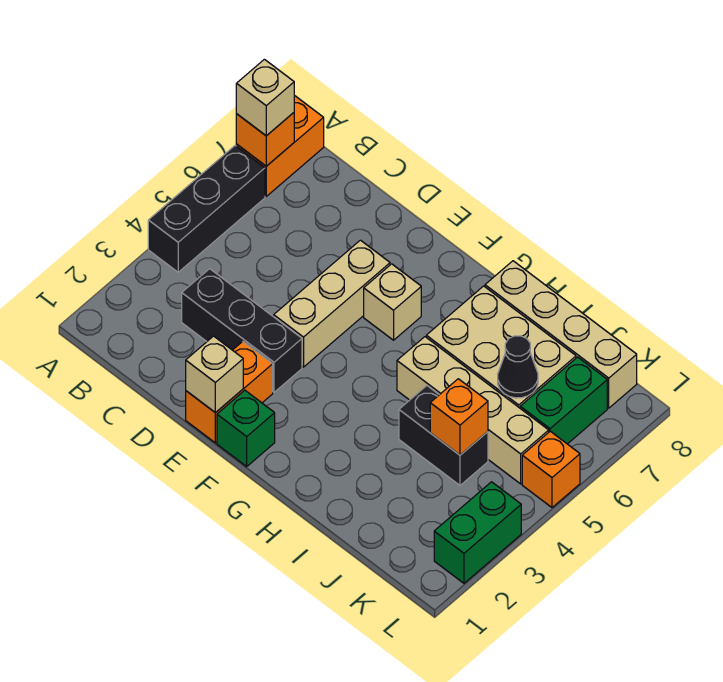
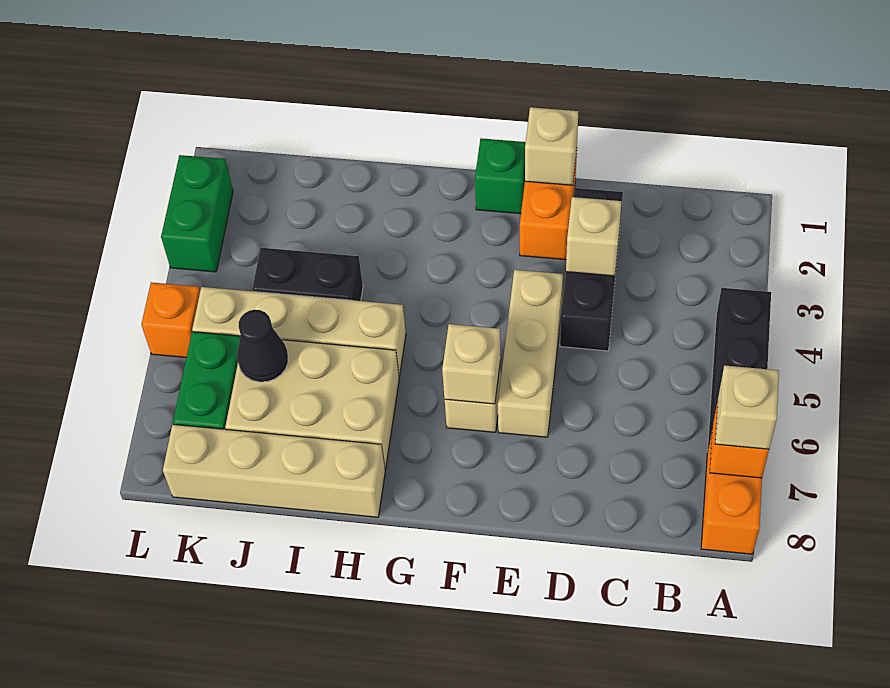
black brick C3:E3 level 1 -> black brick D2:D4 level 1
none -> tan brick D3 level 2
none -> tan brick F6 level 2
orange brick J4 level 2 -> none

